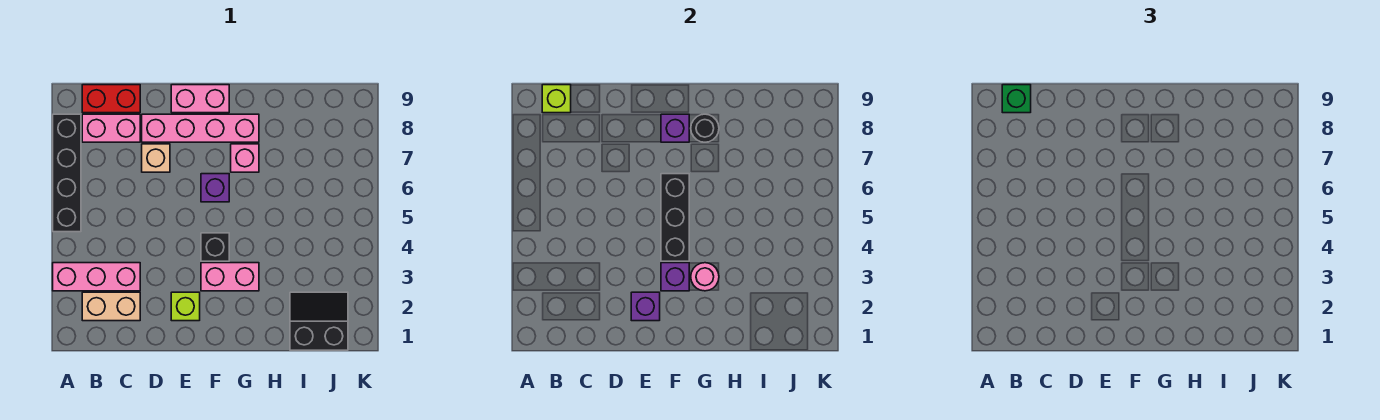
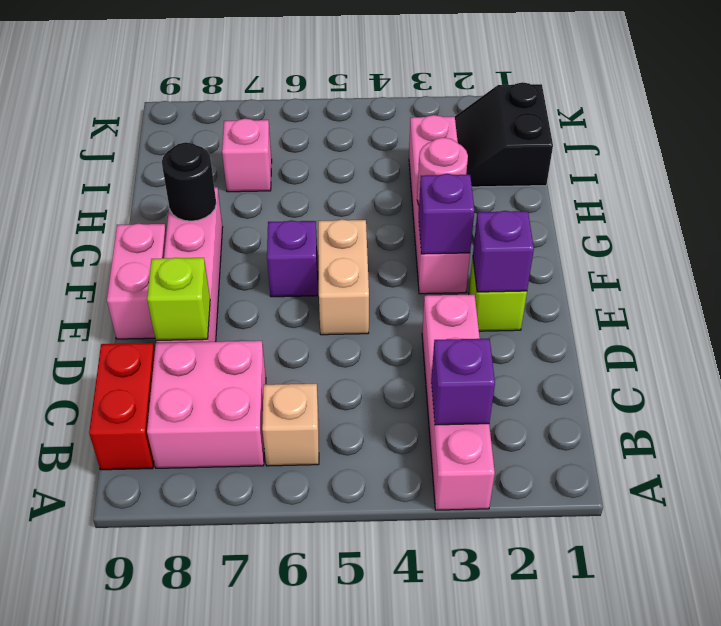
pink brick A3:C3 level 1 -> pink brick A3:D3 level 1
black brick A5:A8 level 1 -> none
tan brick B2:C2 level 1 -> tan brick E5:F5 level 1
pink brick B8:C8 level 1 -> pink brick B7:C8 level 1
lime brick B9 level 2 -> lime brick D8 level 2
green brick B9 level 3 -> none
tan brick D7 level 1 -> tan brick B6 level 1
pink brick F3:G3 level 1 -> pink brick F3:I3 level 1
black brick F4 level 1 -> none
black brick F4:F6 level 2 -> none
purple brick F8 level 2 -> purple brick B3 level 2
pink brick G7 level 1 -> pink brick I7 level 1

